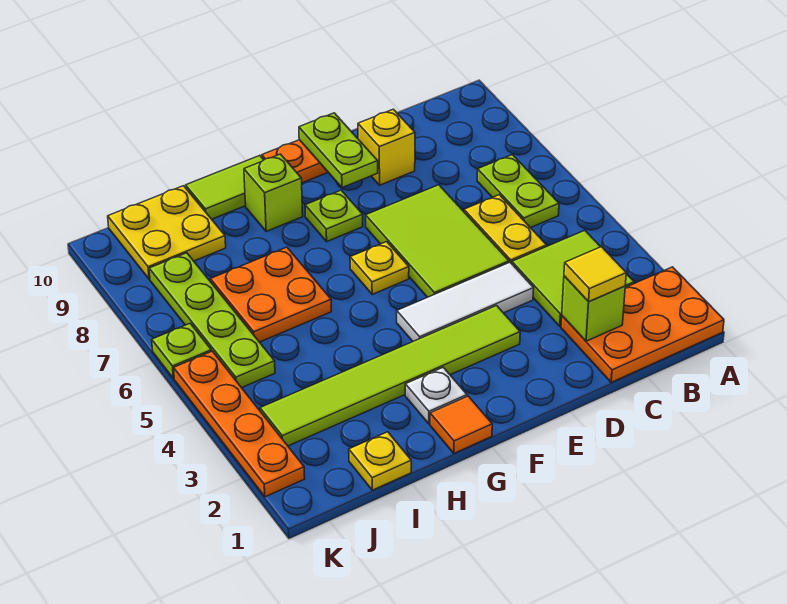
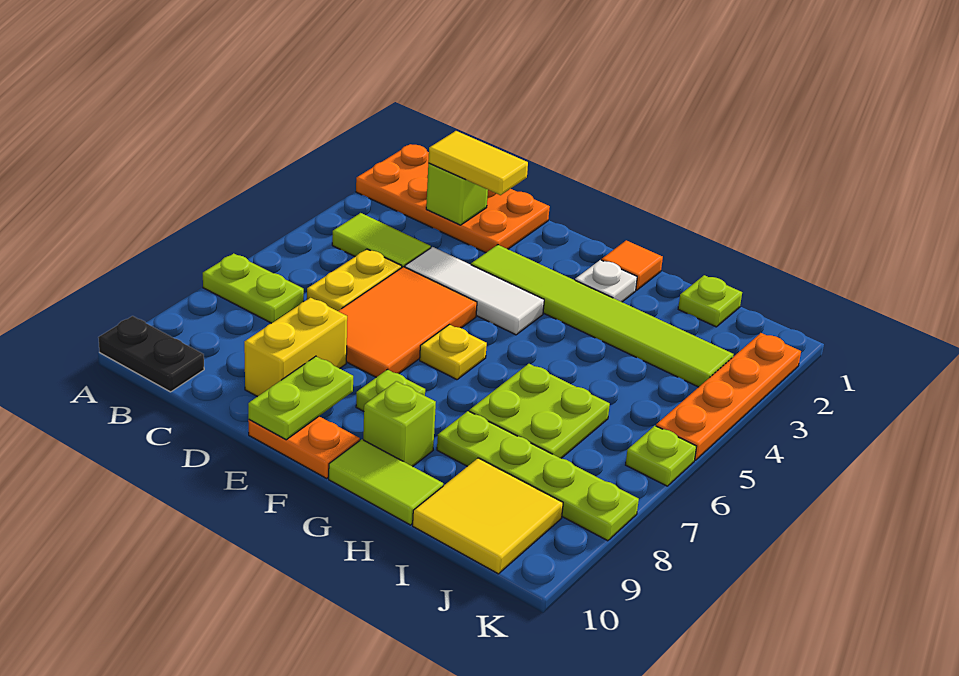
orange plate A1:C2 level 1 -> orange plate A1:D2 level 1
none -> black plate A10:B10 level 1
lime tile B3:C4 level 1 -> lime tile B4:C4 level 1
lime plate B6:B7 level 1 -> lime plate A7:B7 level 1
yellow tile C2 level 3 -> yellow tile C2:D2 level 3
lime tile D5:E7 level 1 -> orange tile D5:E7 level 1
yellow brick D9 level 1 -> yellow brick D8:D9 level 1
orange plate H6:I7 level 1 -> lime plate H6:I7 level 1
yellow plate I1 level 1 -> lime plate I1 level 1
yellow plate I9:J10 level 1 -> yellow tile I9:J10 level 1
lime plate J5:J8 level 1 -> lime plate H8:K8 level 1

